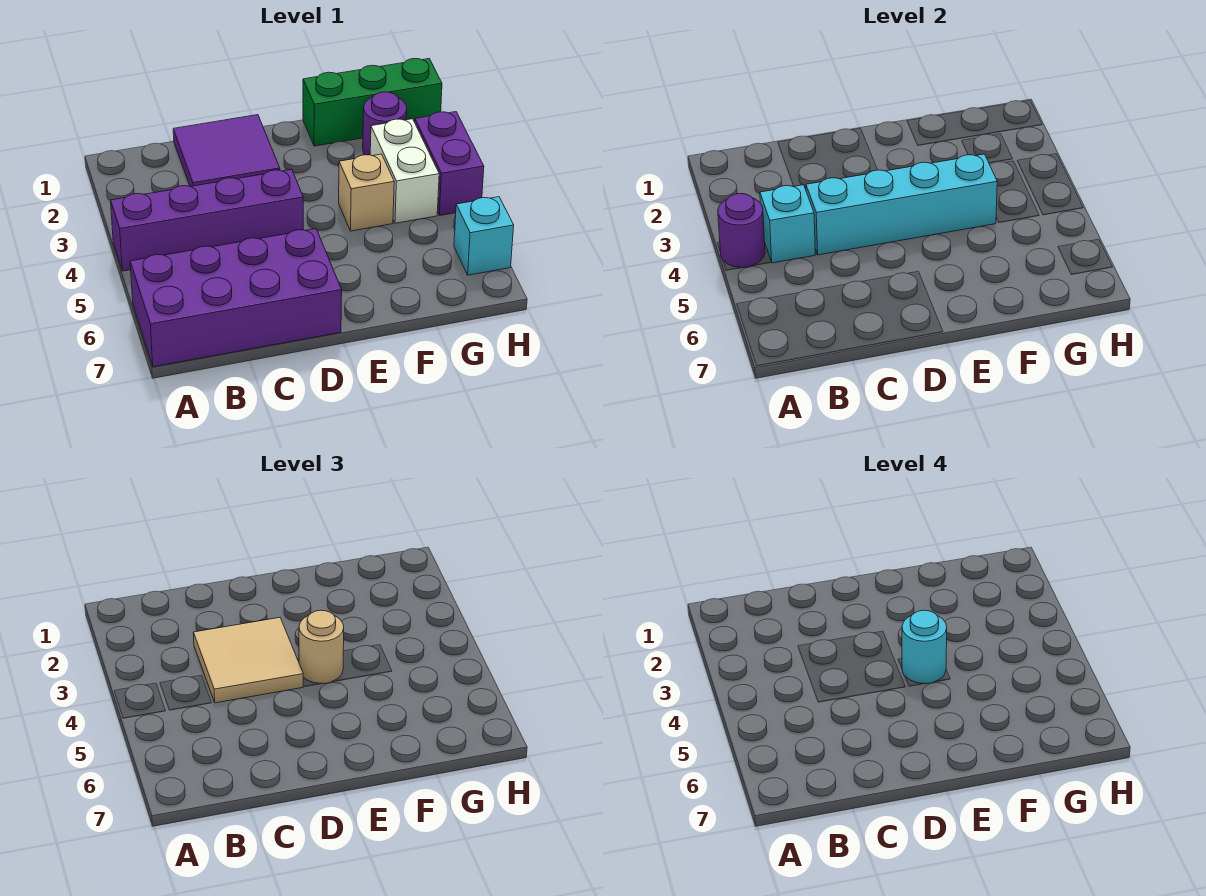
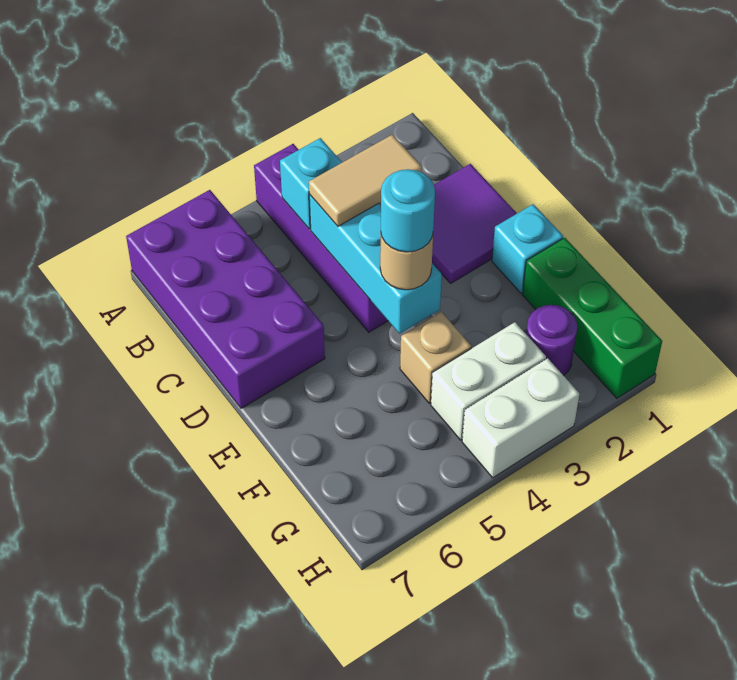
purple round brick A4 level 2 -> none
tan tile C3:D4 level 3 -> tan tile C3:C4 level 3
cyan brick C4:F4 level 2 -> cyan brick C4:E4 level 2
purple brick H3:H4 level 1 -> white brick H3:H4 level 1
cyan brick H6 level 1 -> cyan brick E1 level 1

